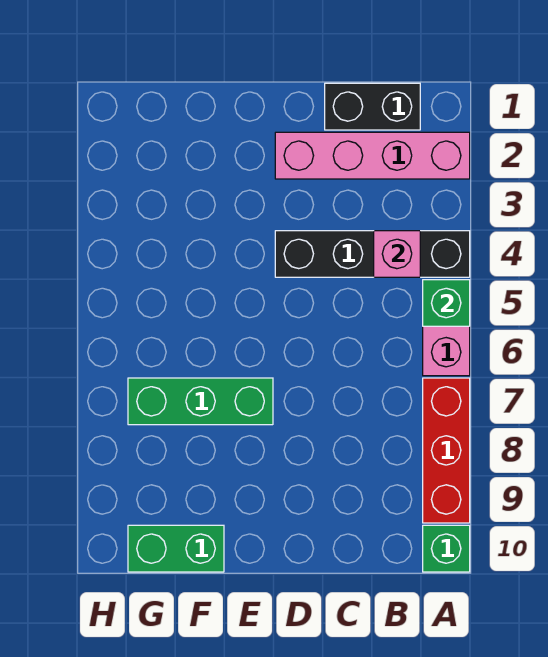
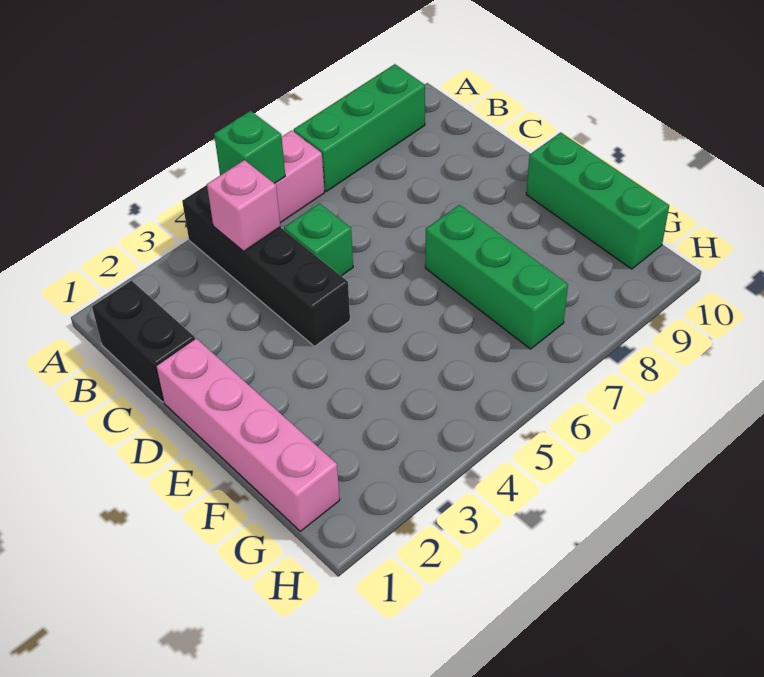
pink brick A2:D2 level 1 -> pink brick D1:G1 level 1
red brick A7:A9 level 1 -> green brick A7:A9 level 1
green brick A10 level 1 -> green brick C5 level 1
green brick F10:G10 level 1 -> green brick E10:G10 level 1

